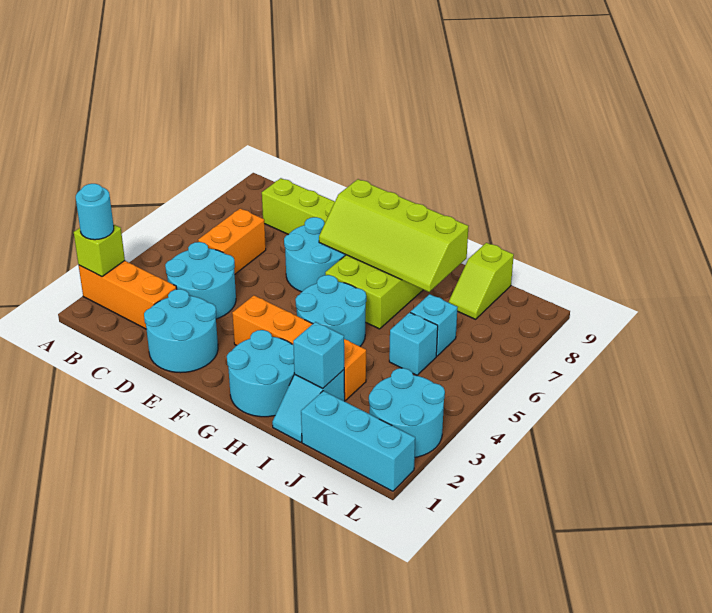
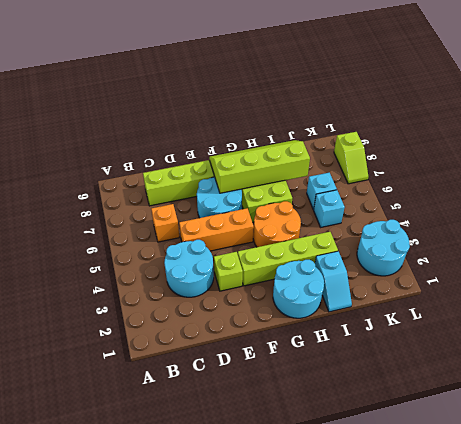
orange brick A2:C2 level 1 -> orange brick D5:F5 level 1
lime brick A2 level 2 -> lime brick E3 level 1
cyan round brick A2 level 3 -> none
orange brick C5:C6 level 1 -> orange brick C6 level 1
cyan round brick D1:E2 level 1 -> none
orange brick F3:I3 level 1 -> lime brick F3:I3 level 1
lime slope F7:I8 level 2 top 8 -> lime slope F7:I8 level 2 top 7
cyan round brick G4:H5 level 1 -> orange round brick G4:H5 level 1
cyan brick I2 level 2 -> none
cyan brick J1:L1 level 1 -> none
lime slope J8:J9 level 1 top 9 -> lime slope L7:L8 level 1 top 8

